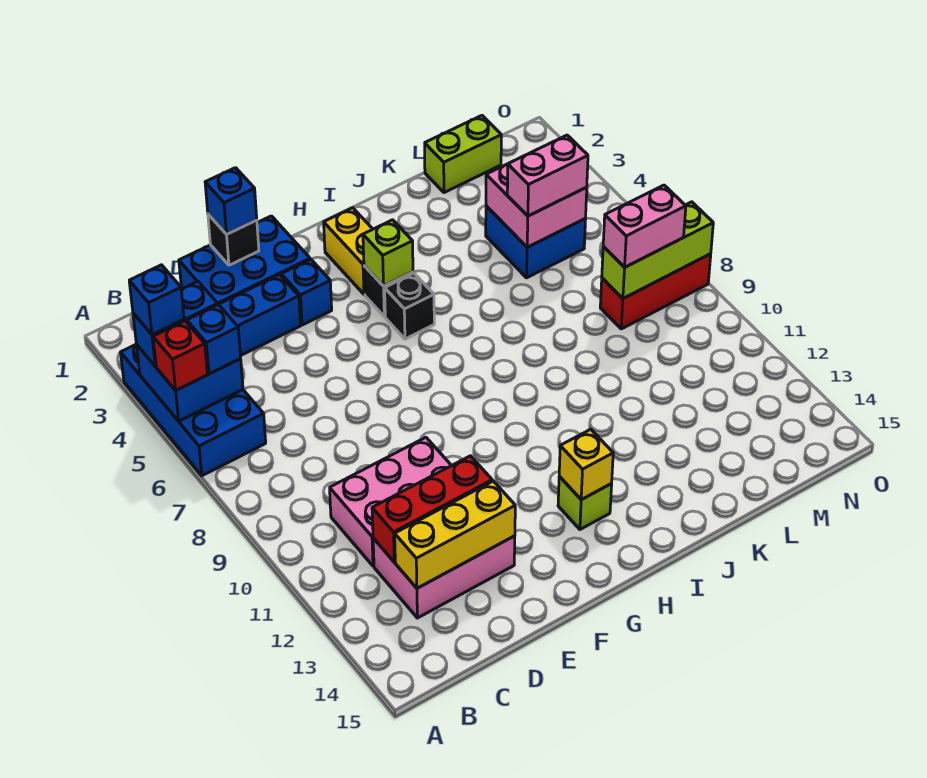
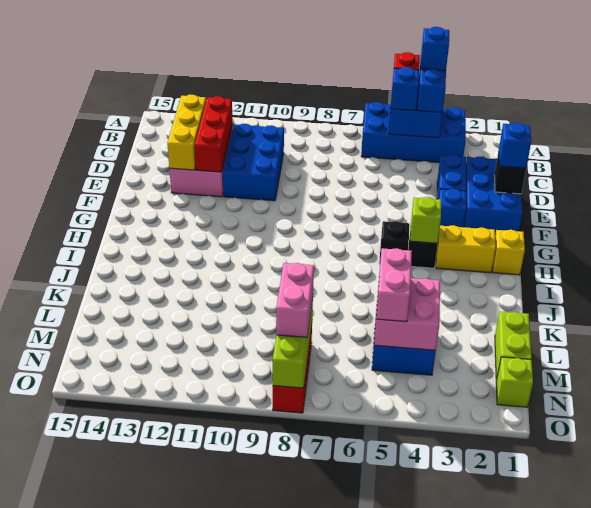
pink brick C10:E11 level 1 -> blue brick C10:E11 level 1
lime brick H13 level 1 -> lime brick N1 level 1
yellow brick H13 level 2 -> yellow brick H1 level 1

